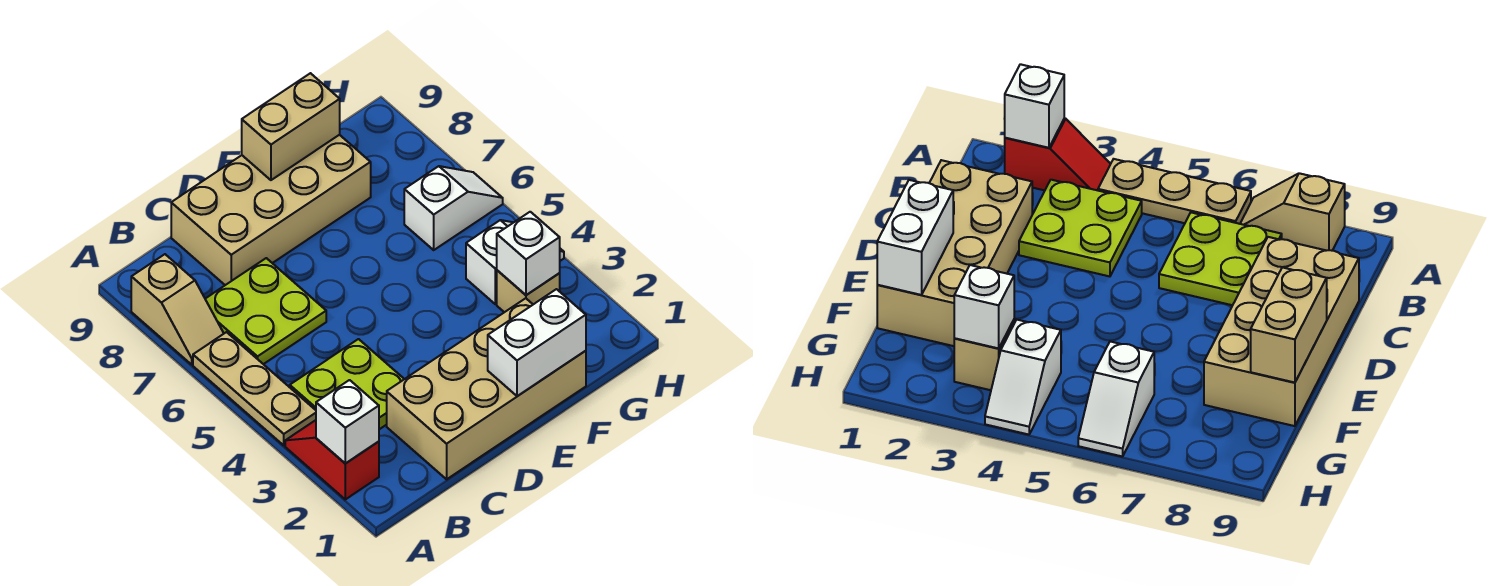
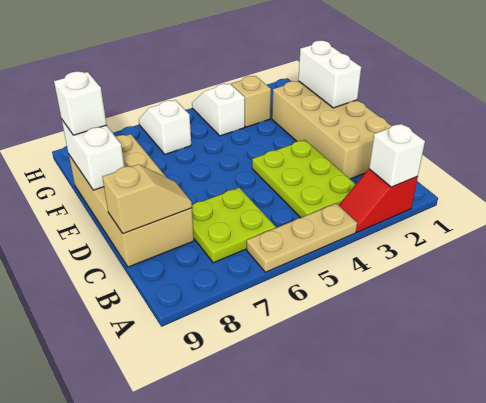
tan slope A7:A8 level 1 top 8 -> tan slope C8:C9 level 2 top 9
lime plate B3:C4 level 1 -> lime plate B3:D4 level 1
tan brick E9:F9 level 2 -> white brick E9:F9 level 2
white brick G3 level 2 -> white brick F9 level 3

